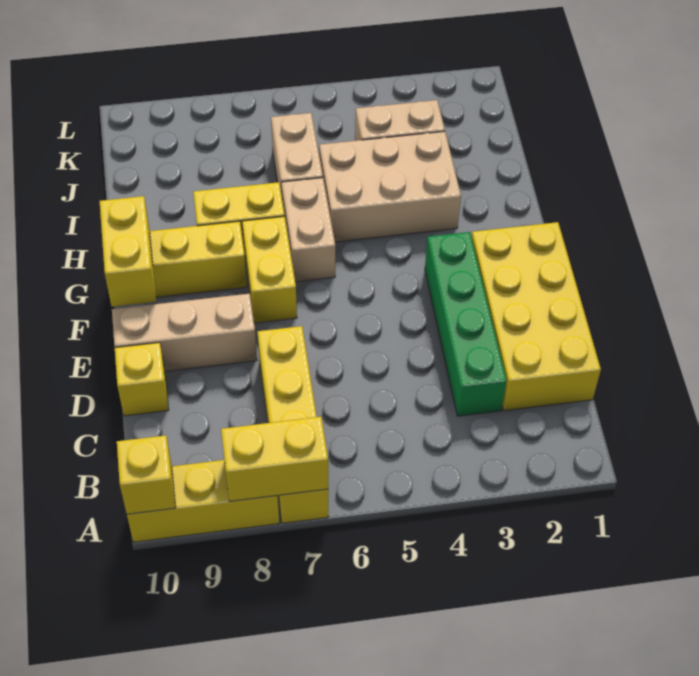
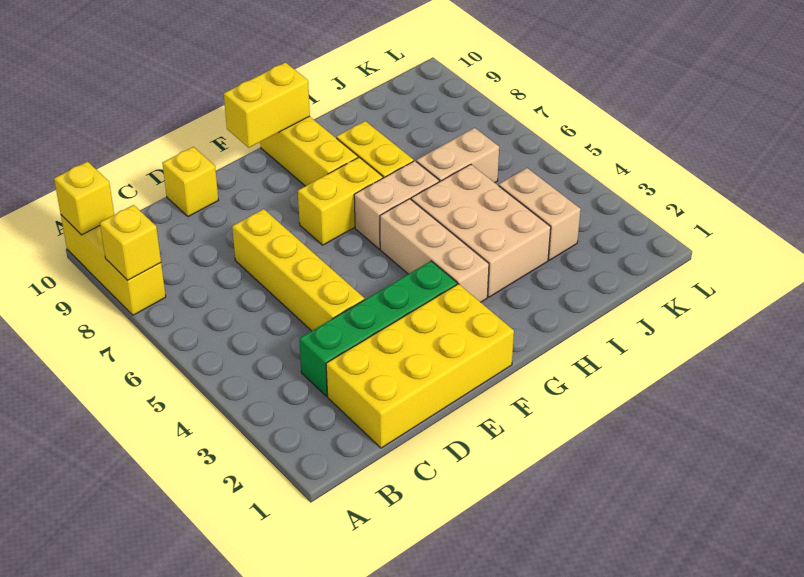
yellow brick A7:D7 level 1 -> yellow brick D4:D7 level 1
yellow brick A7:A8 level 2 -> yellow brick A8 level 2
tan brick E8:E10 level 1 -> tan brick G3:G5 level 1

